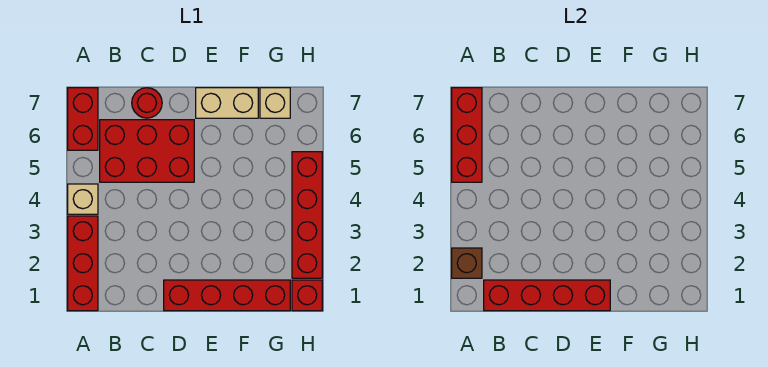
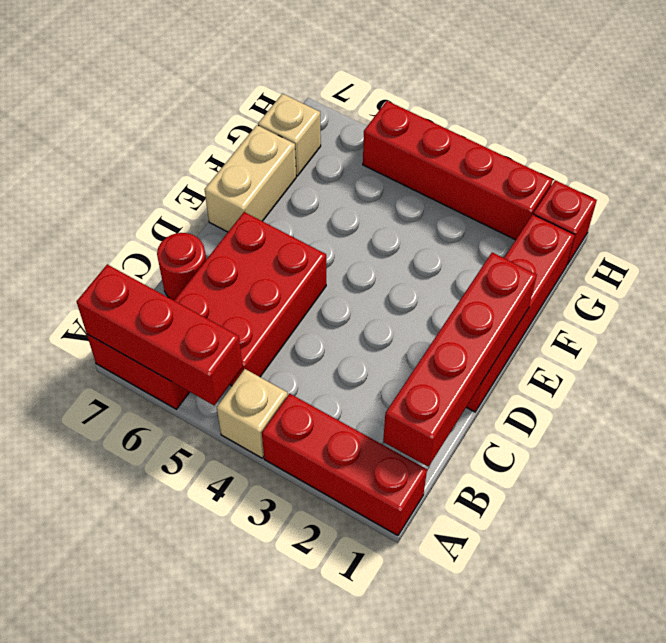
brown brick A2 level 2 -> none

